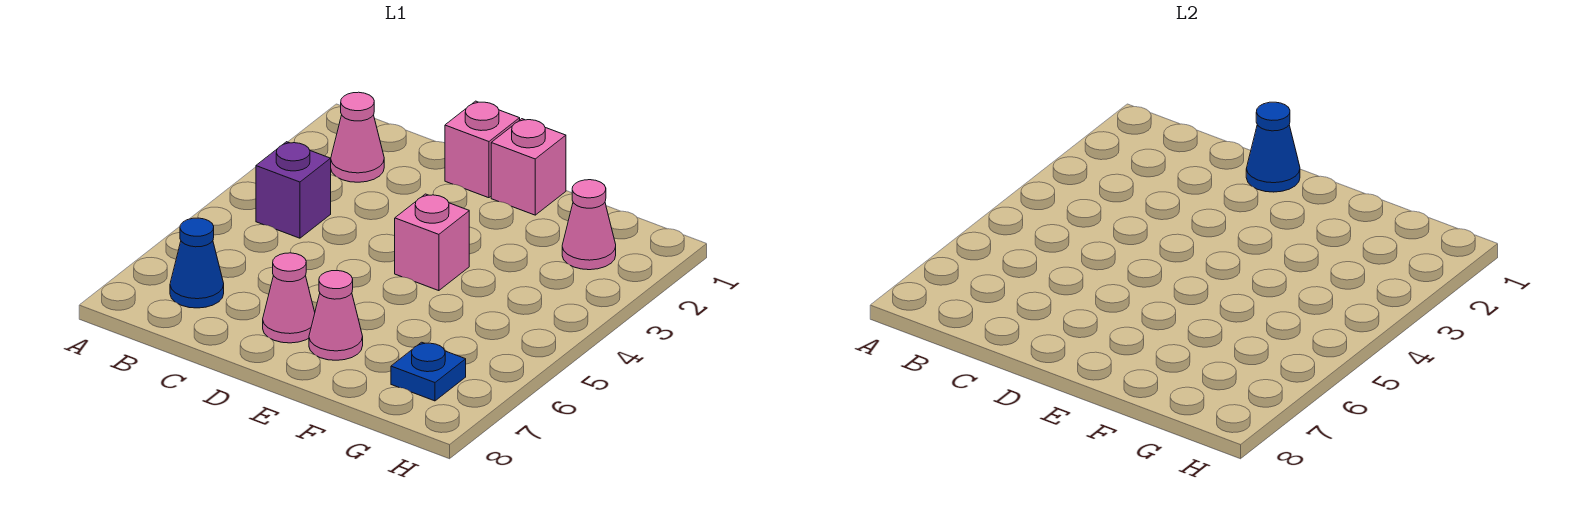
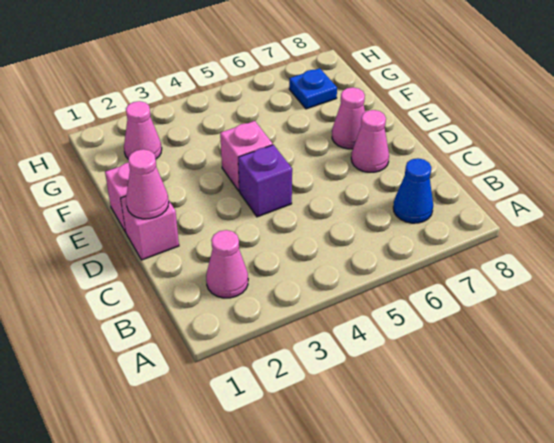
purple brick B4 level 1 -> purple brick D4 level 1
blue cone D1 level 2 -> pink cone D1 level 2

